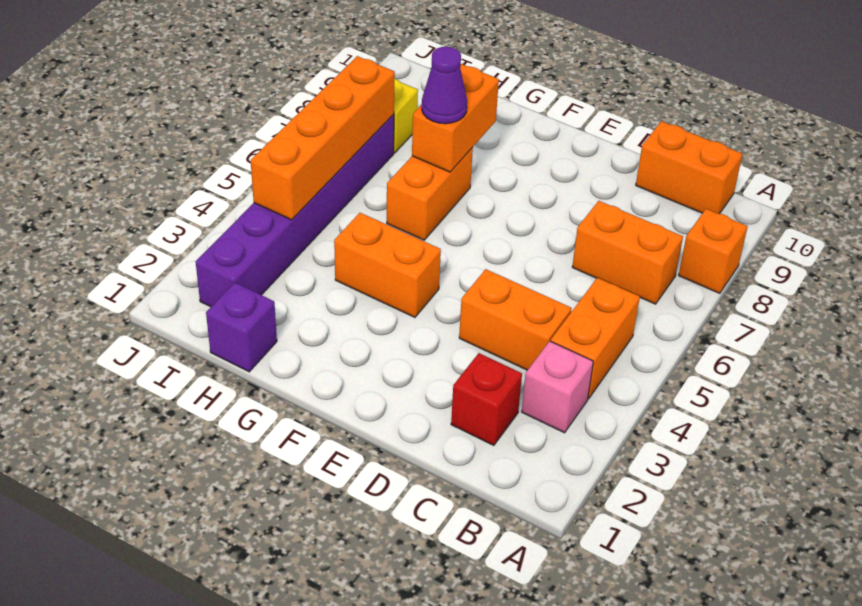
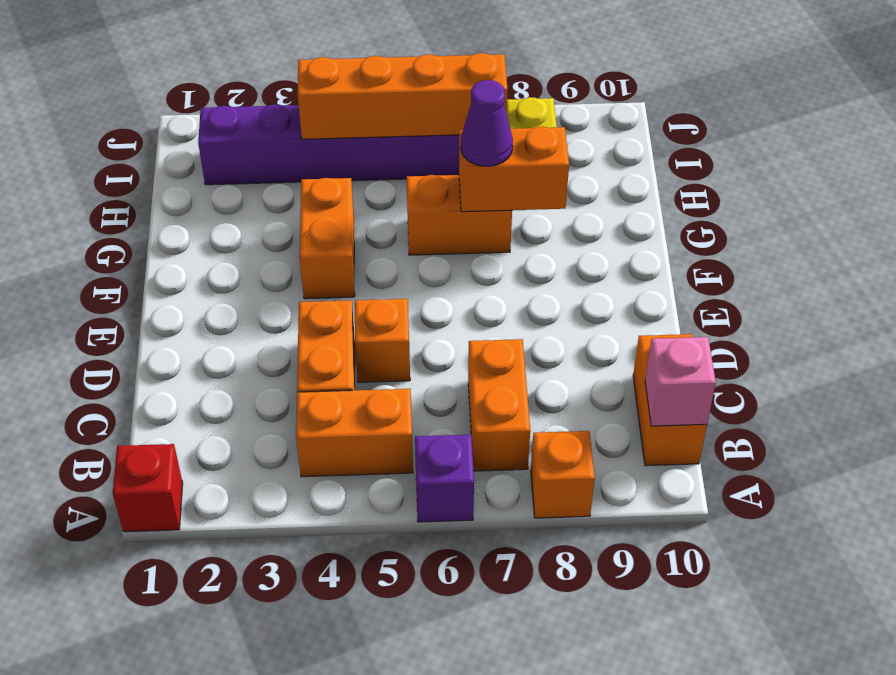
pink brick B3 level 1 -> pink brick B10 level 2
red brick C2 level 1 -> red brick A1 level 1
none -> orange brick D5 level 1
purple brick H1 level 1 -> purple brick A6 level 1

